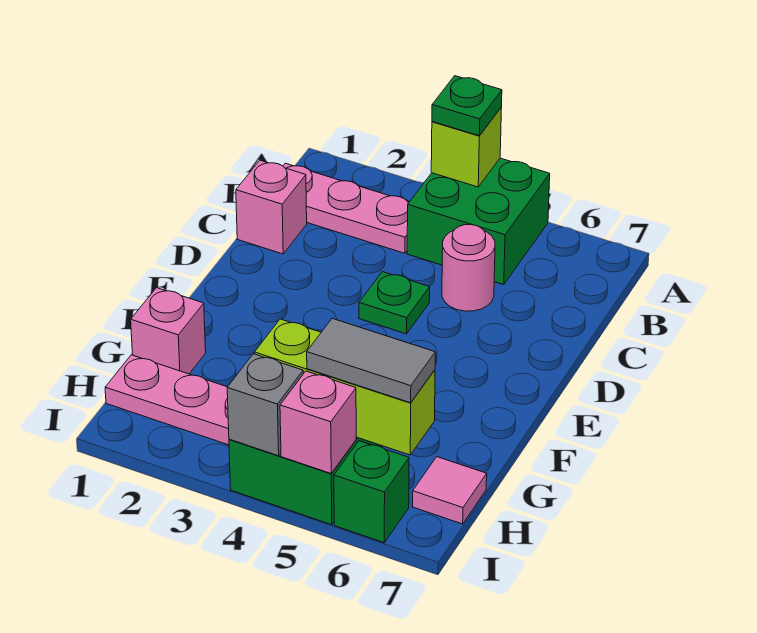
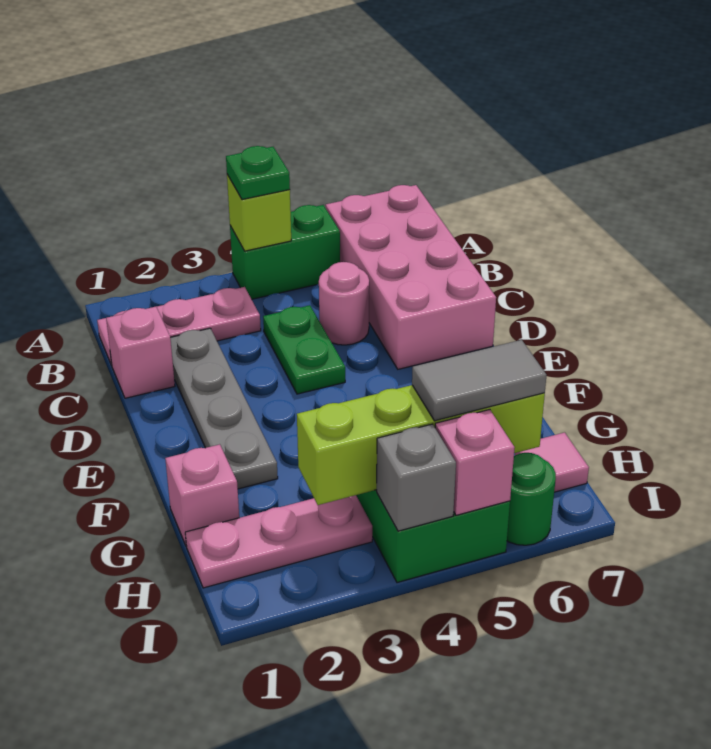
green brick A4:B5 level 1 -> green brick A4:A5 level 1
none -> pink brick A6:D7 level 1
none -> grey plate C2:F2 level 1
green plate D4 level 1 -> green plate C4:D4 level 1
lime brick H4:H6 level 2 -> lime brick H3:H6 level 2
green brick I6 level 1 -> green round brick I6 level 1

